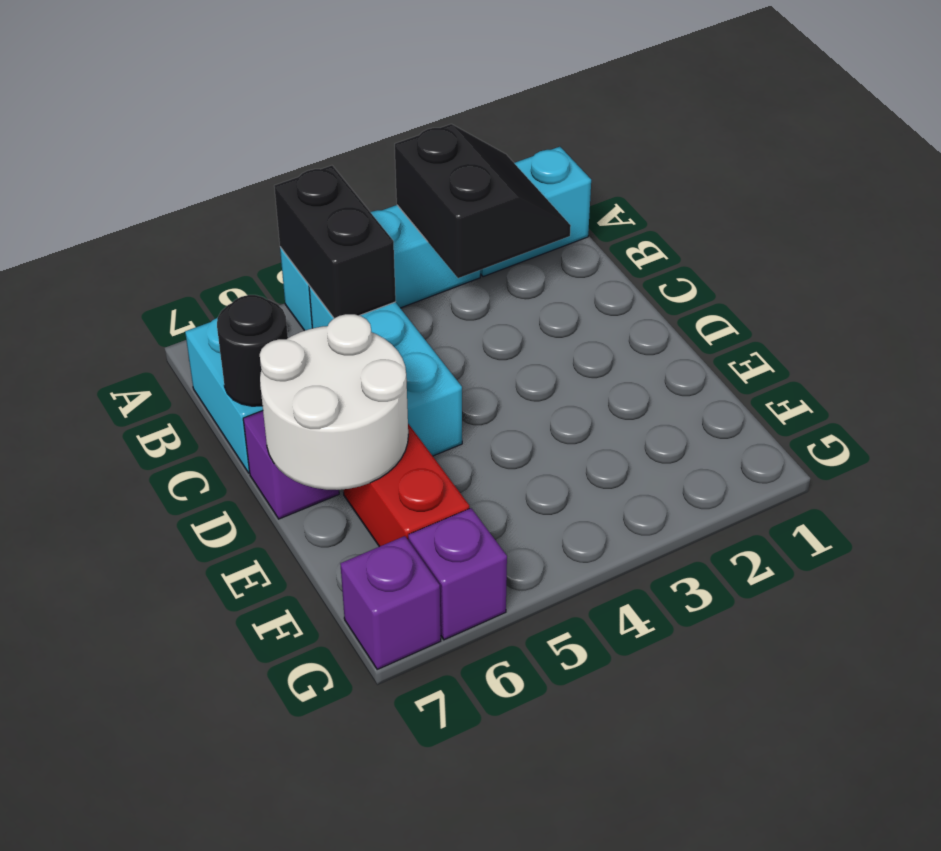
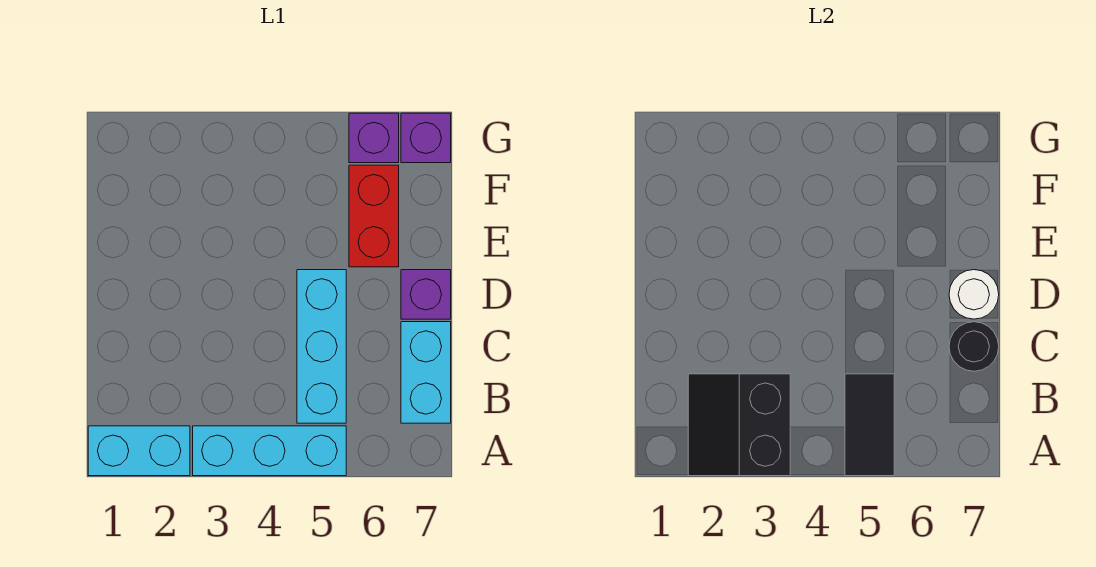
black brick A5:B5 level 2 -> black tile A5:B5 level 2
white round brick D6:E7 level 2 -> white round brick D7 level 2

